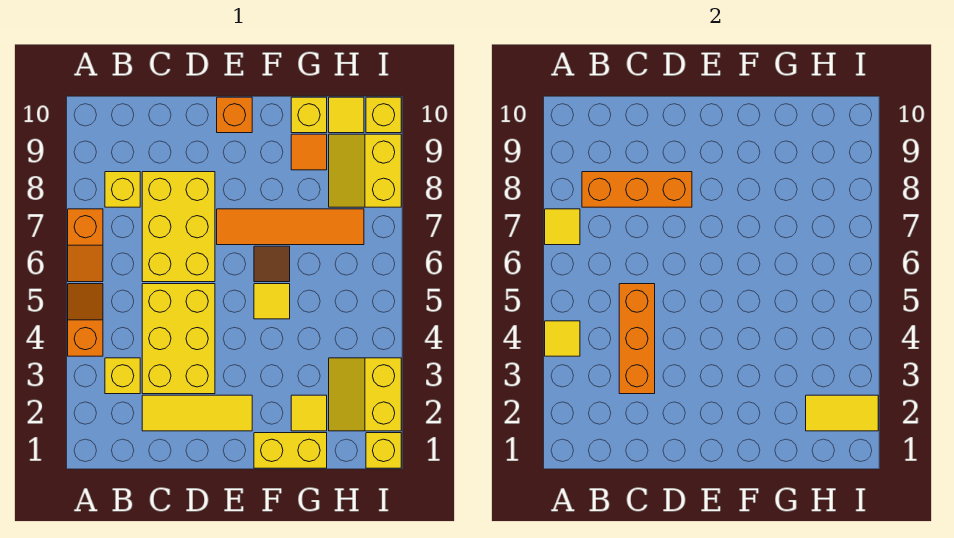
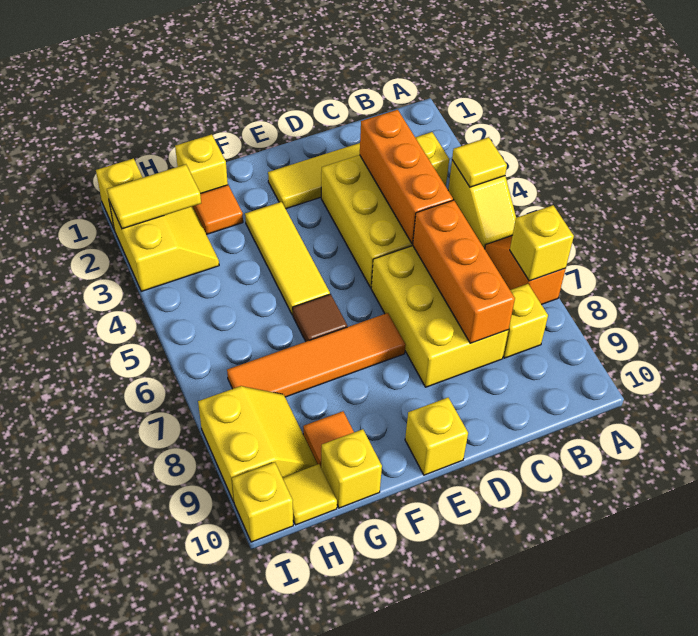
orange slope A4:A5 level 1 top 4 -> yellow slope A4:A5 level 1 top 4
yellow tile A7 level 2 -> yellow brick A7 level 2
orange brick B8:D8 level 2 -> orange brick C6:C8 level 2
orange brick E10 level 1 -> yellow brick E10 level 1
yellow brick F1:G1 level 1 -> yellow brick G1 level 1
yellow tile F5 level 1 -> yellow tile F3:F5 level 1
yellow tile G2 level 1 -> orange tile G2 level 1

